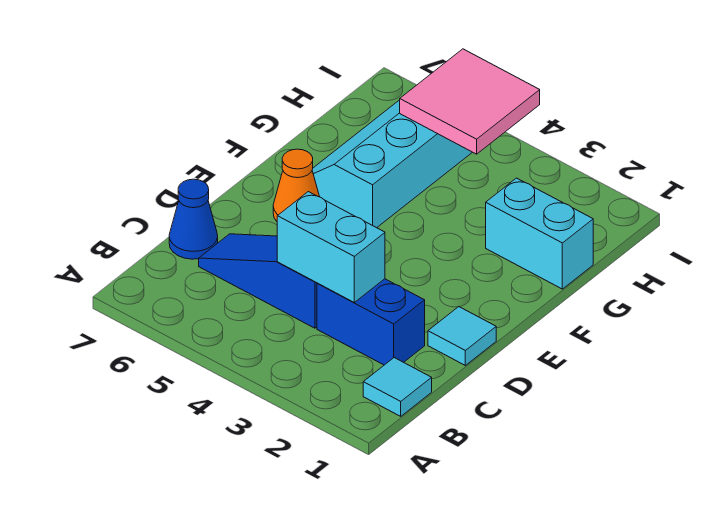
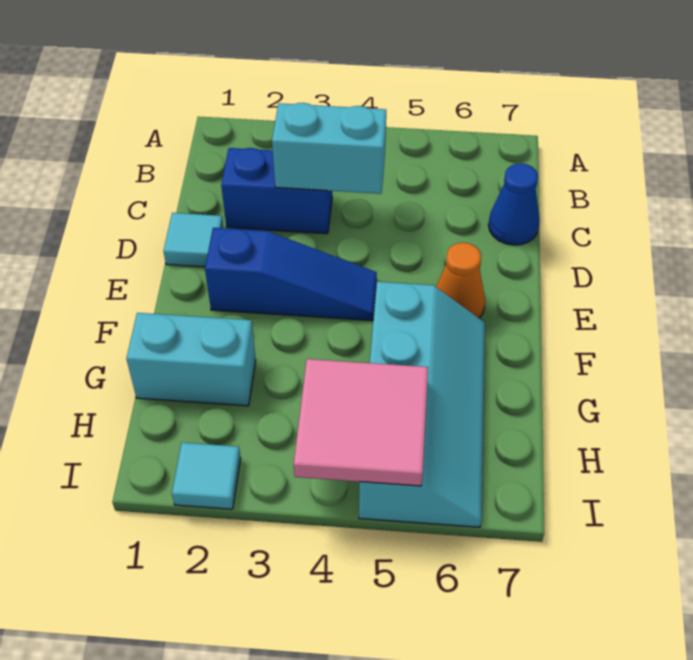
cyan tile B1 level 1 -> cyan tile I2 level 1
blue slope C4:C6 level 1 top 4 -> blue slope E2:E4 level 1 top 2

